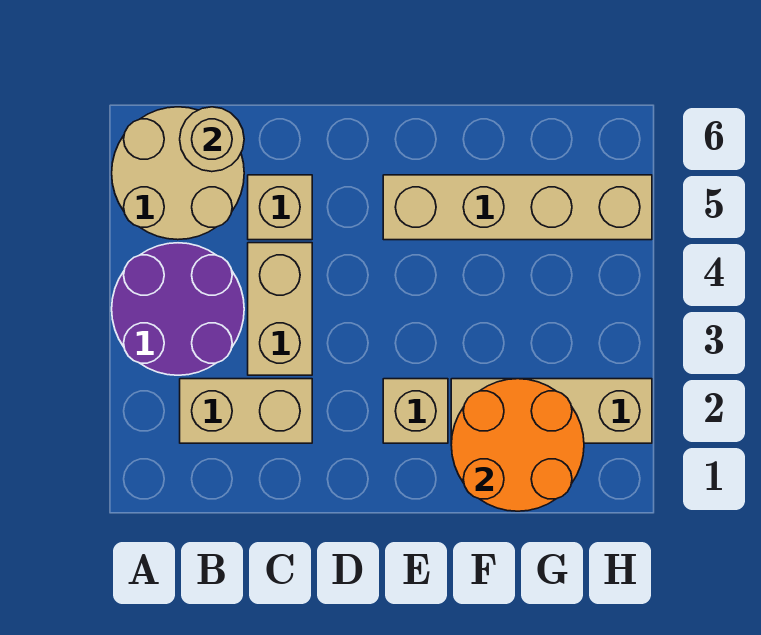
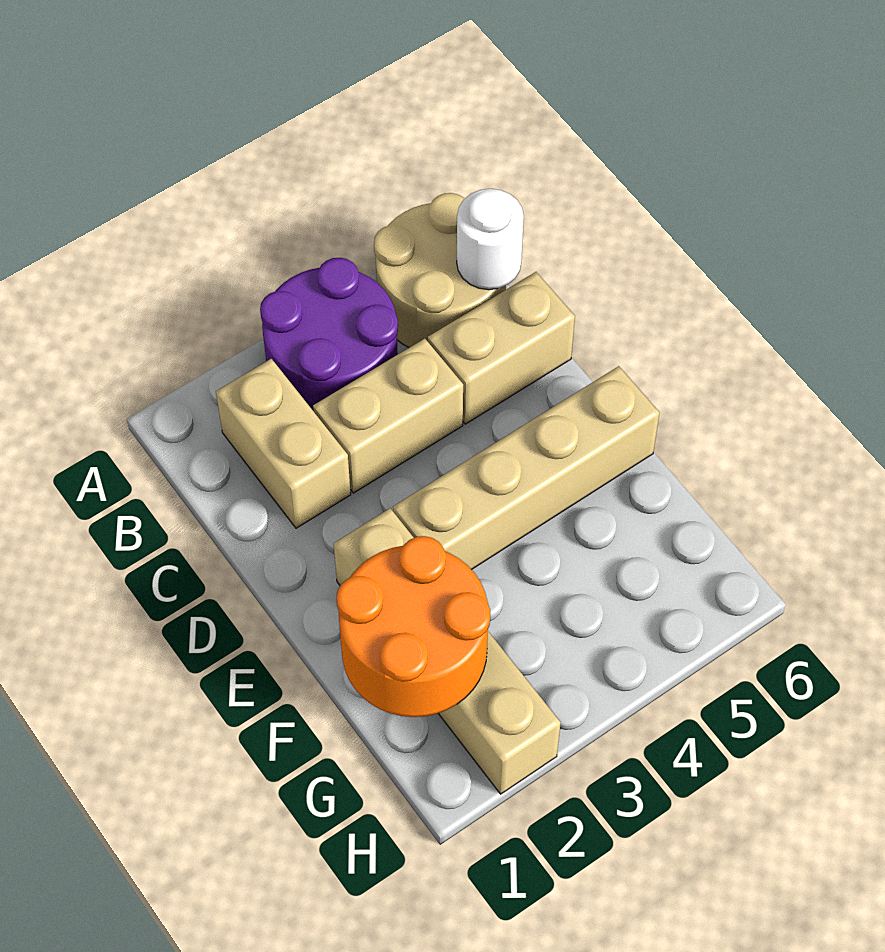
tan round brick B6 level 2 -> white round brick B6 level 2
tan brick C5 level 1 -> tan brick C5:C6 level 1
tan brick E5:H5 level 1 -> tan brick E3:E6 level 1

